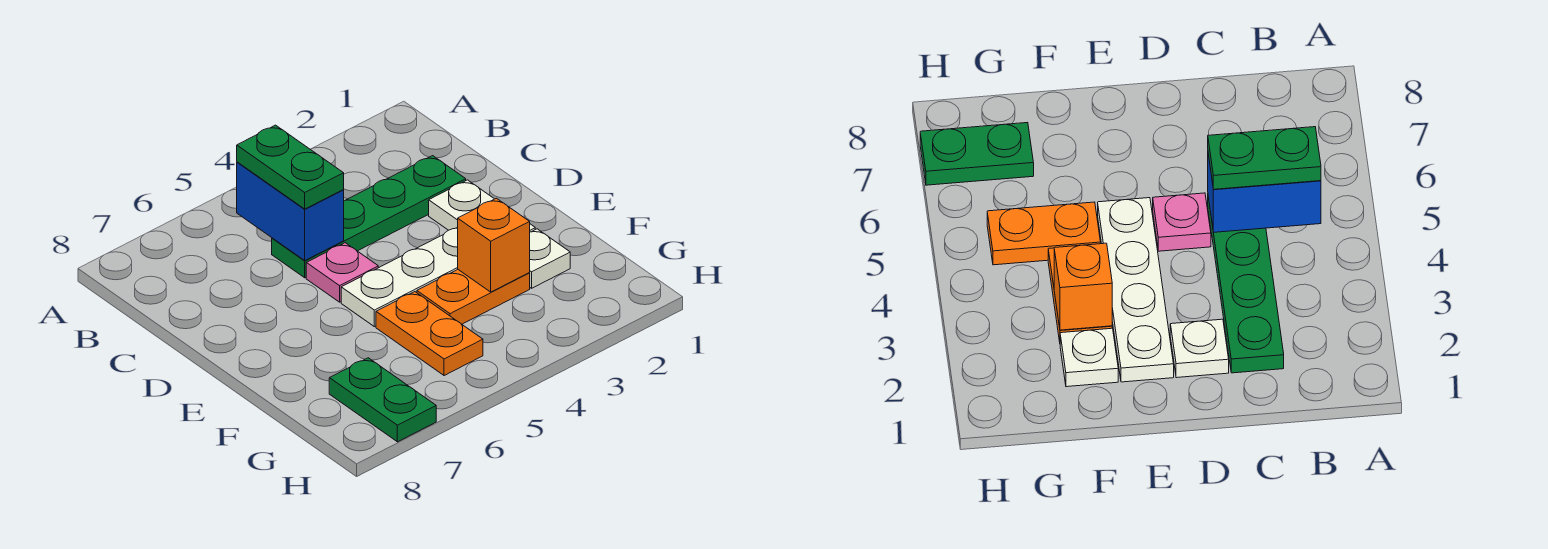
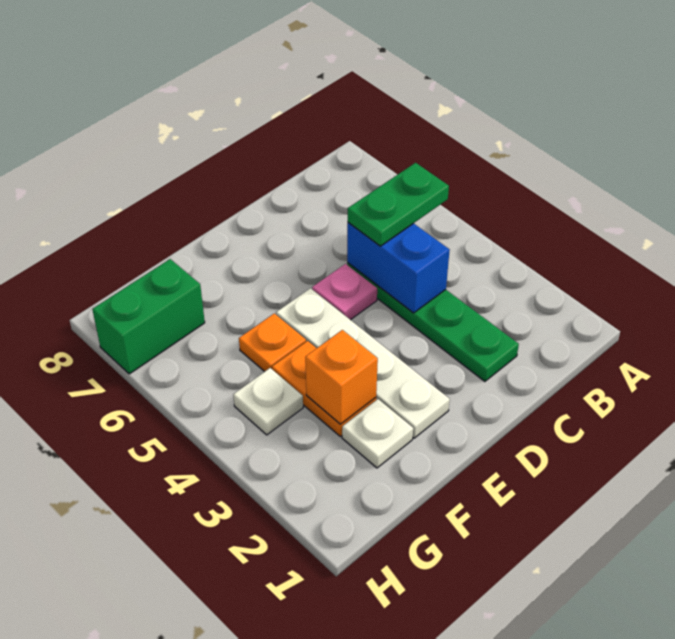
blue brick B5:C5 level 2 -> blue brick C4:C5 level 2
white plate D2 level 1 -> white plate G4 level 1
orange plate F5:G5 level 1 -> orange plate F5 level 1
green plate G7:H7 level 1 -> green brick G7:H7 level 1

